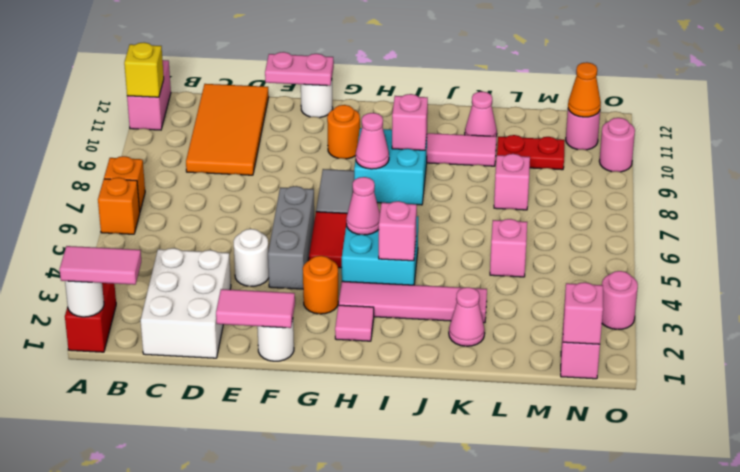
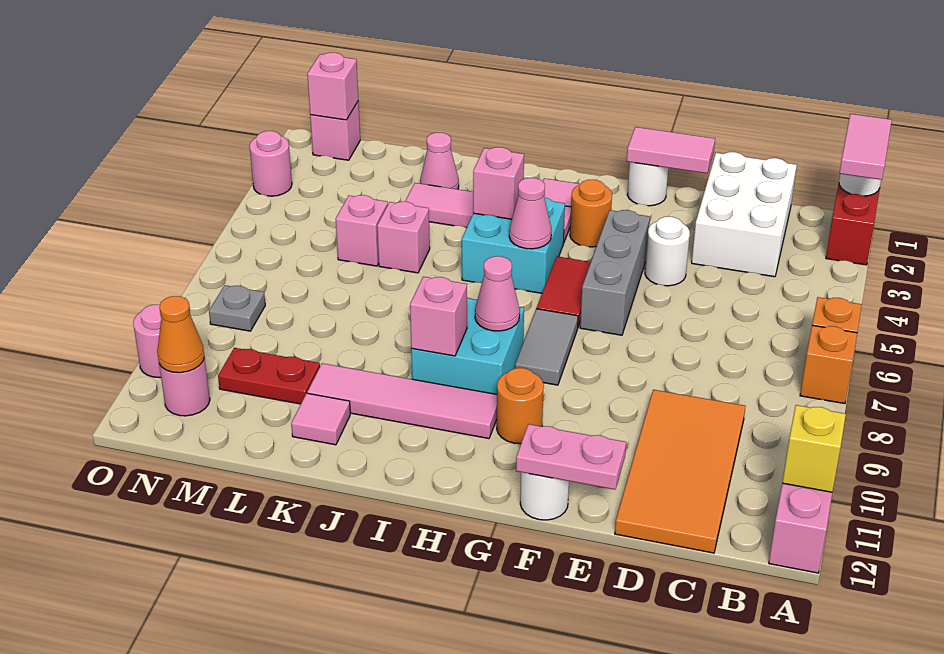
pink tile A1:B1 level 3 -> pink tile A1:A2 level 3
pink cone K11 level 1 -> pink tile K11 level 1
pink brick L8 level 1 -> pink brick K5 level 1
none -> grey plate N8 level 1

